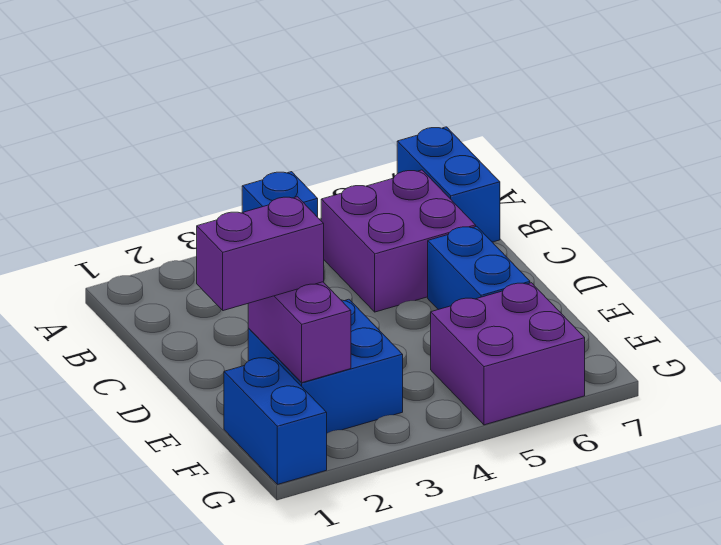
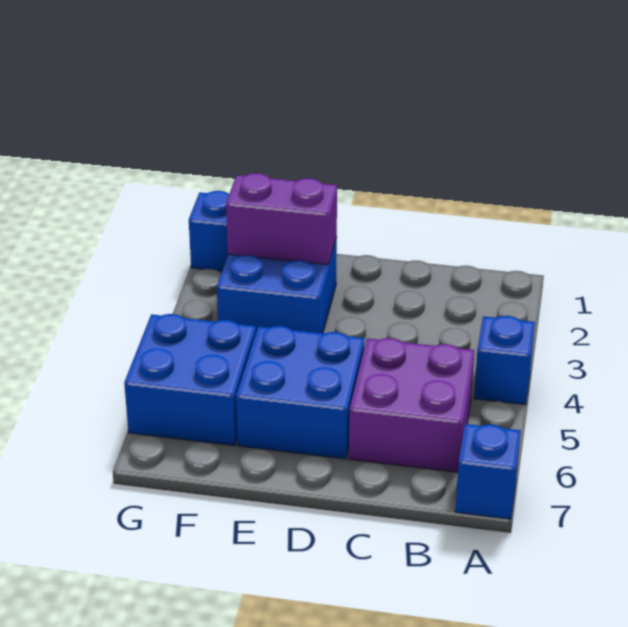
blue brick A7:B7 level 1 -> blue brick A7 level 1
blue brick D6:E6 level 1 -> blue brick D5:E6 level 1
purple brick E1:E2 level 3 -> none
purple brick F5:G6 level 1 -> blue brick F5:G6 level 1

